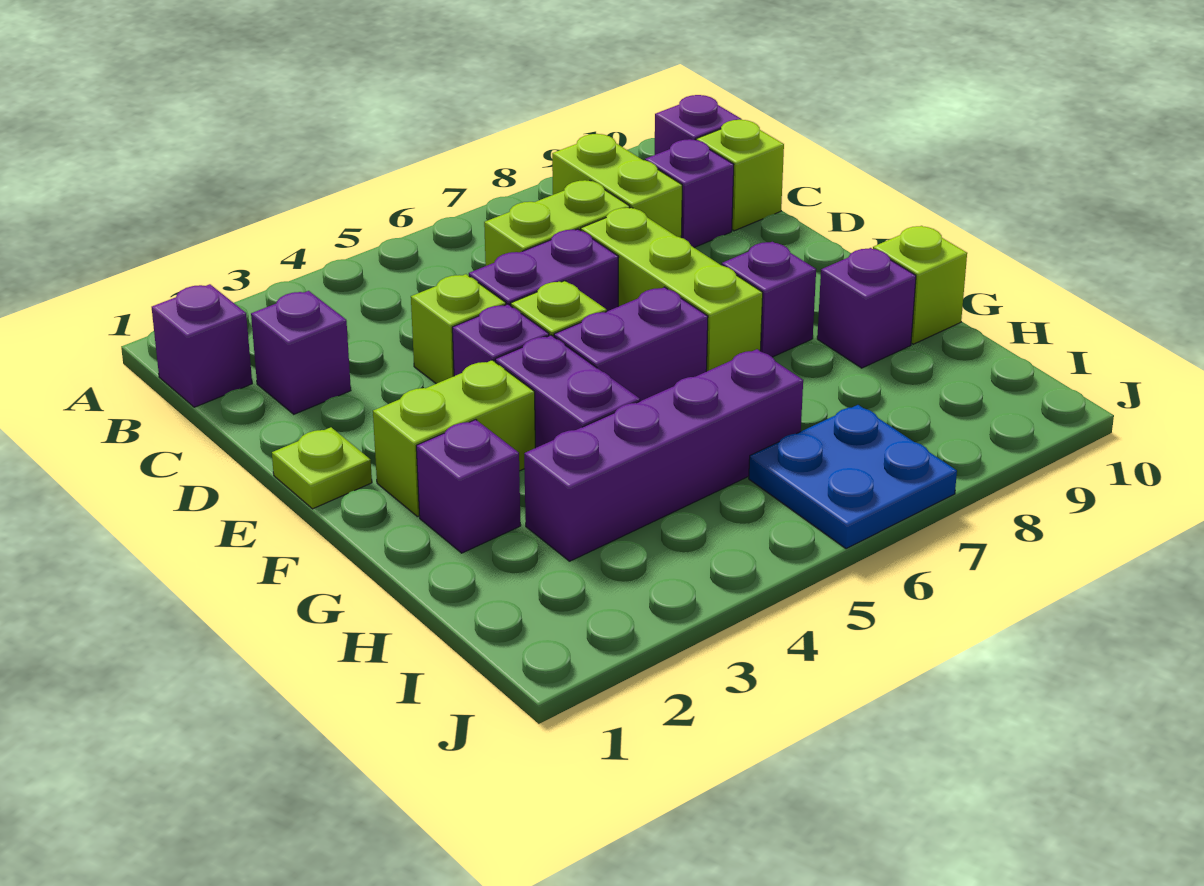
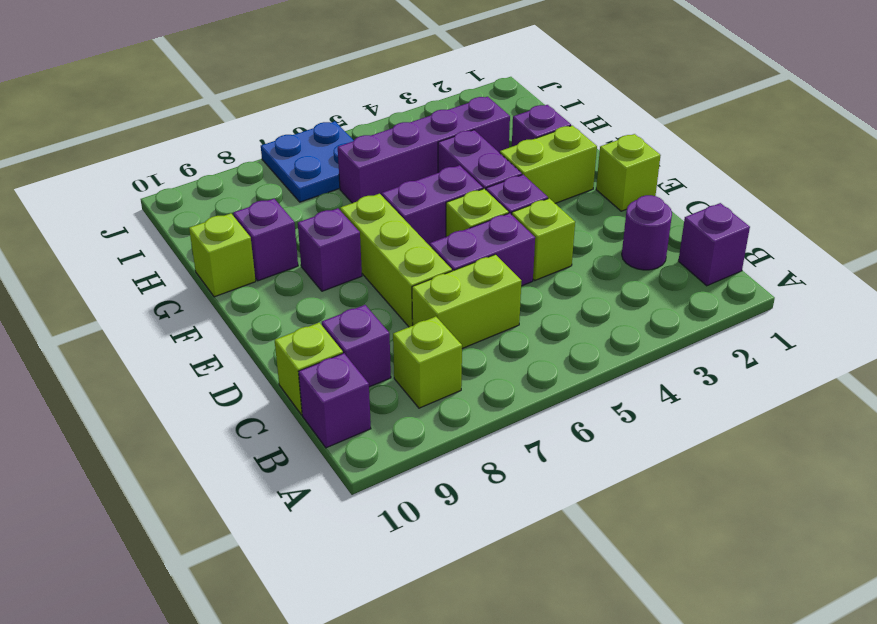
lime brick B8:C8 level 1 -> lime brick B8 level 1
purple brick C2 level 1 -> purple round brick C2 level 1
lime plate E1 level 1 -> lime brick E1 level 1

